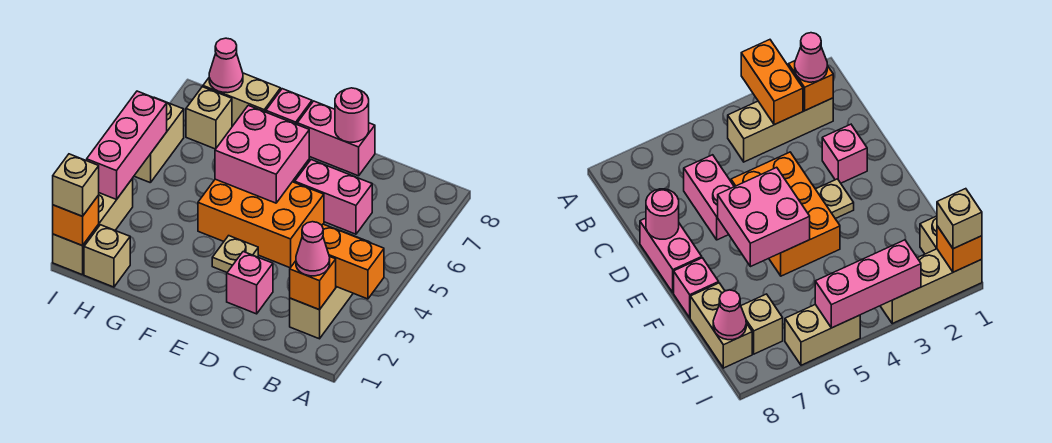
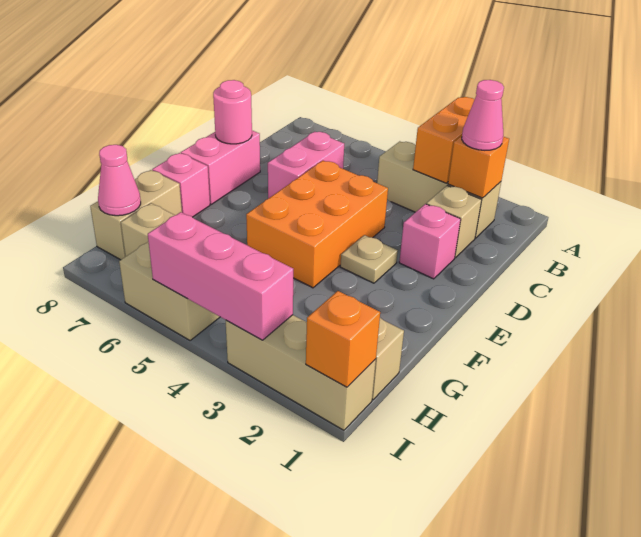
pink brick E5:F6 level 2 -> none
tan brick I1 level 3 -> tan brick C2 level 1

